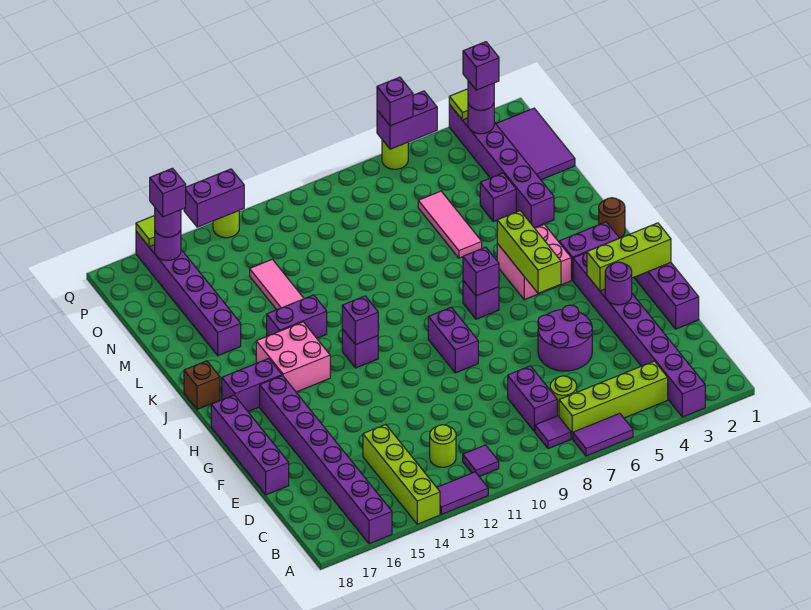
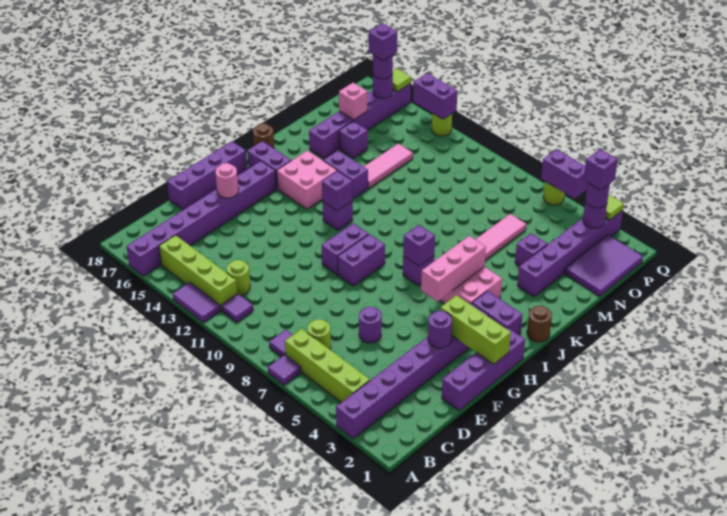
purple tile A6:A7 level 1 -> purple tile A7 level 1
lime brick A14:D14 level 1 -> lime brick B12:B15 level 1
purple brick C8:D8 level 1 -> purple brick G10:H10 level 1
purple round brick E5:F6 level 1 -> purple round brick E6 level 1
none -> pink round brick F16 level 2
lime brick H5:J5 level 2 -> pink brick H5:J5 level 2
brown brick J18 level 1 -> brown round brick J18 level 1
none -> pink brick N16 level 2
purple brick Q6 level 3 -> purple brick M15 level 1

